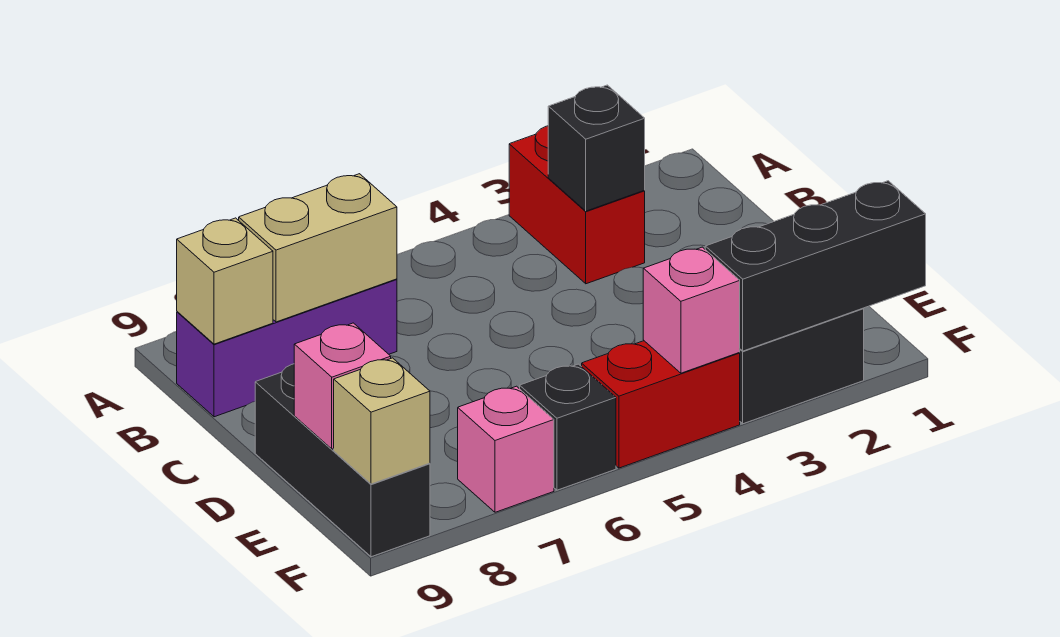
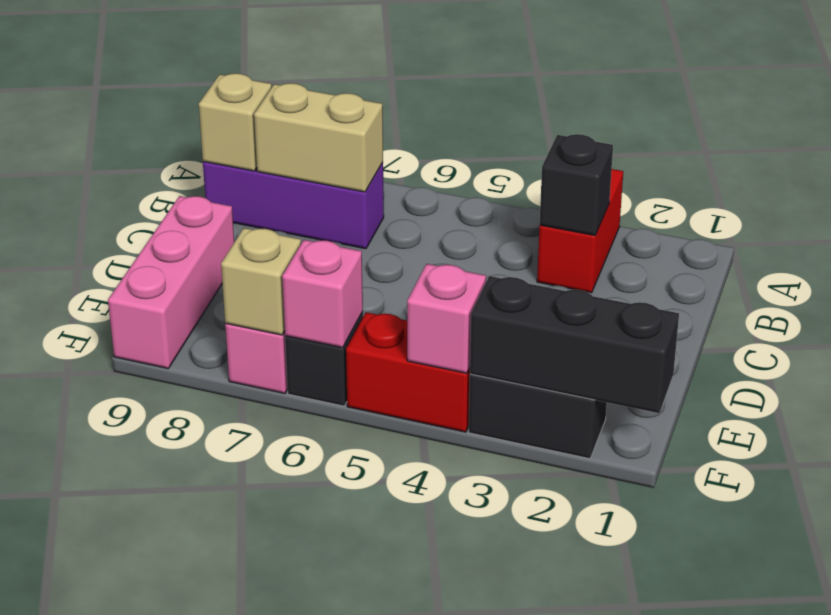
black brick D9:F9 level 1 -> pink brick D9:F9 level 1
pink brick E9 level 2 -> pink brick F6 level 2
tan brick F9 level 2 -> tan brick F7 level 2

